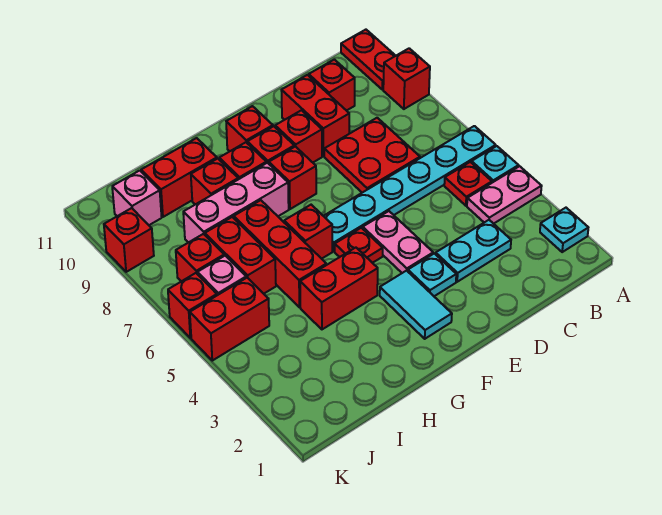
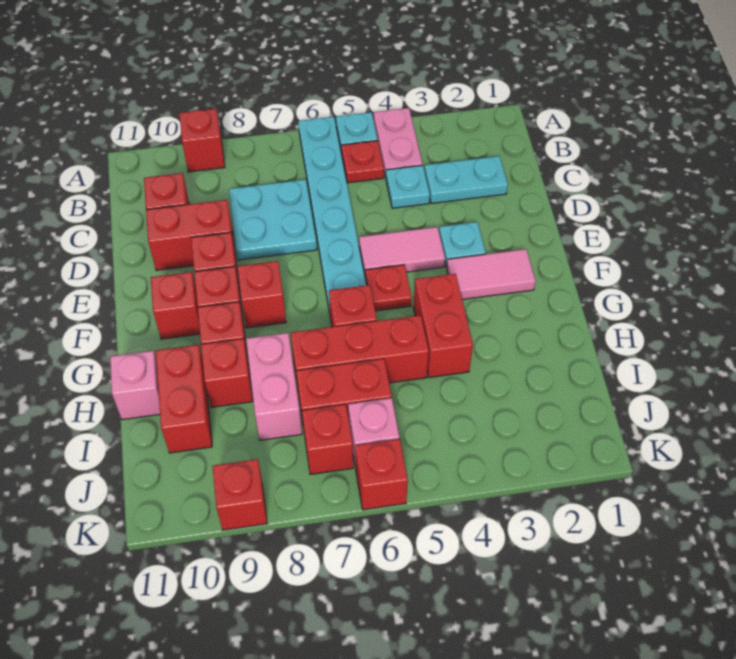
cyan plate A2 level 1 -> cyan plate C4 level 1
red plate A10:A11 level 1 -> none
cyan plate C3:D3 level 1 -> cyan plate C2:C3 level 1
red plate C7:D8 level 1 -> cyan plate C7:D8 level 1
pink plate E4:E5 level 1 -> pink tile E4:E5 level 1
cyan tile F2:F3 level 1 -> pink tile F2:F3 level 1
pink brick G8:I8 level 1 -> pink brick H8:I8 level 1
red brick J5:K5 level 1 -> none
pink brick J10 level 1 -> pink brick H11 level 1

